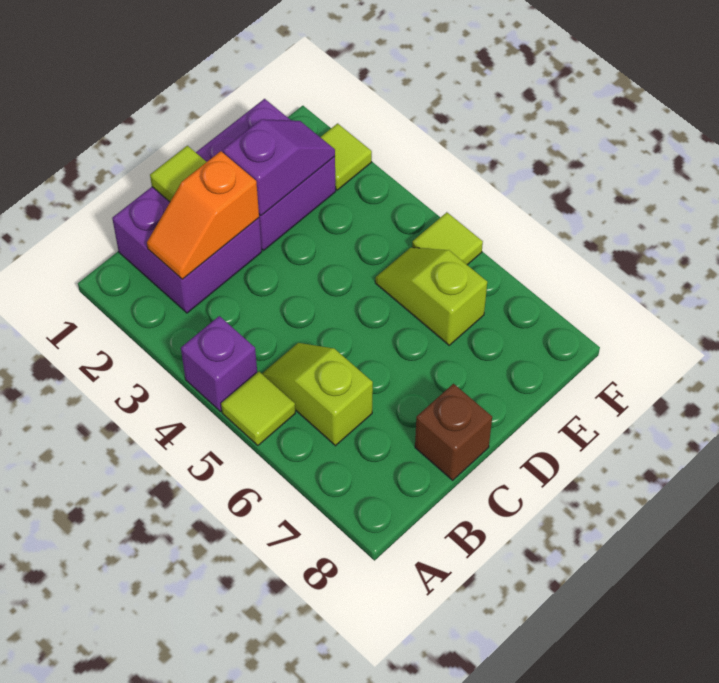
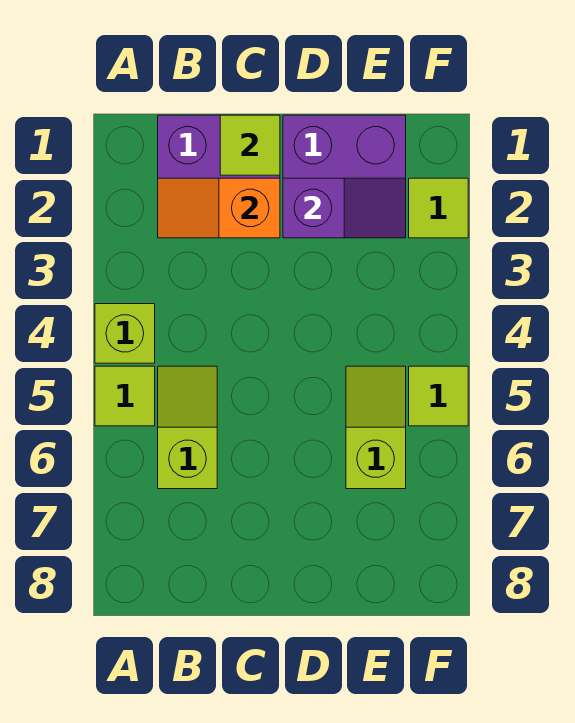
purple brick A4 level 1 -> lime brick A4 level 1
brown brick C8 level 1 -> none

